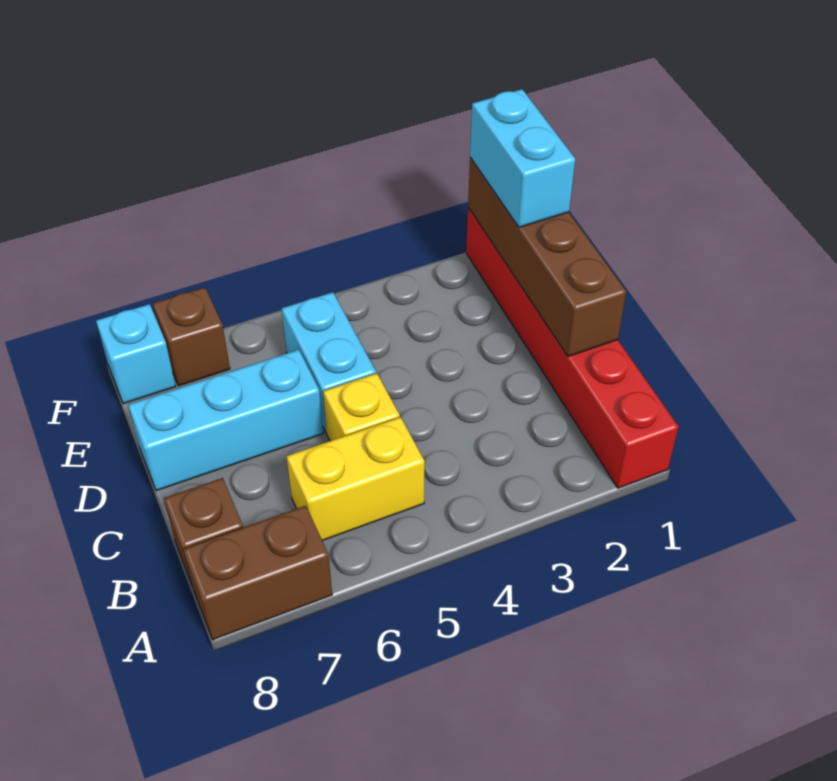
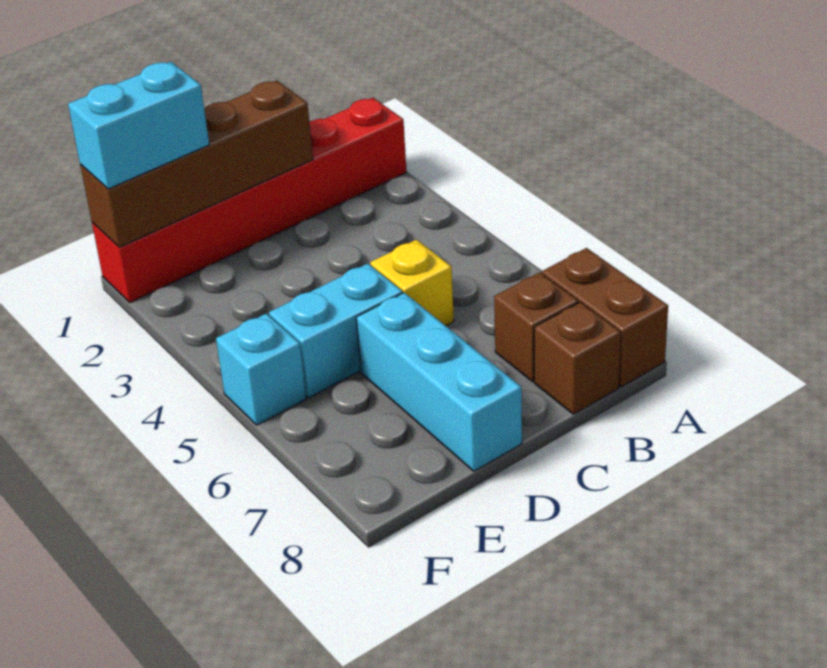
yellow brick B5:B6 level 1 -> none
brown brick F7 level 1 -> brown brick B7 level 1
cyan brick F8 level 1 -> cyan brick F5 level 1

